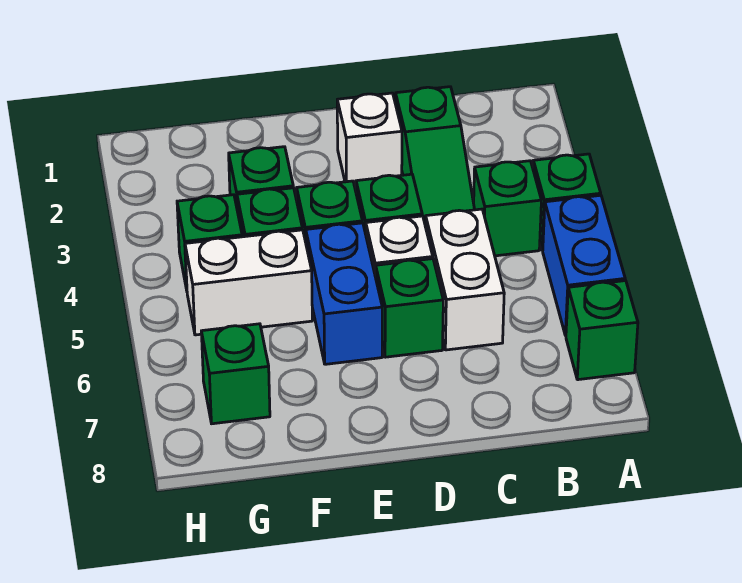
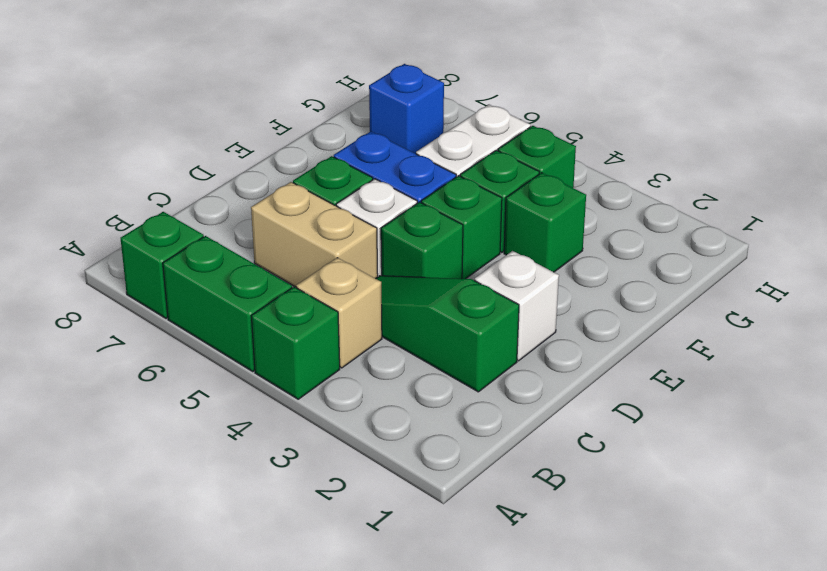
blue brick A5:A6 level 1 -> green brick A5:A6 level 1
green brick B4 level 1 -> tan brick B4 level 1
white brick C5:C6 level 1 -> tan brick C5:C6 level 1
green brick G7 level 1 -> blue brick G7 level 1

